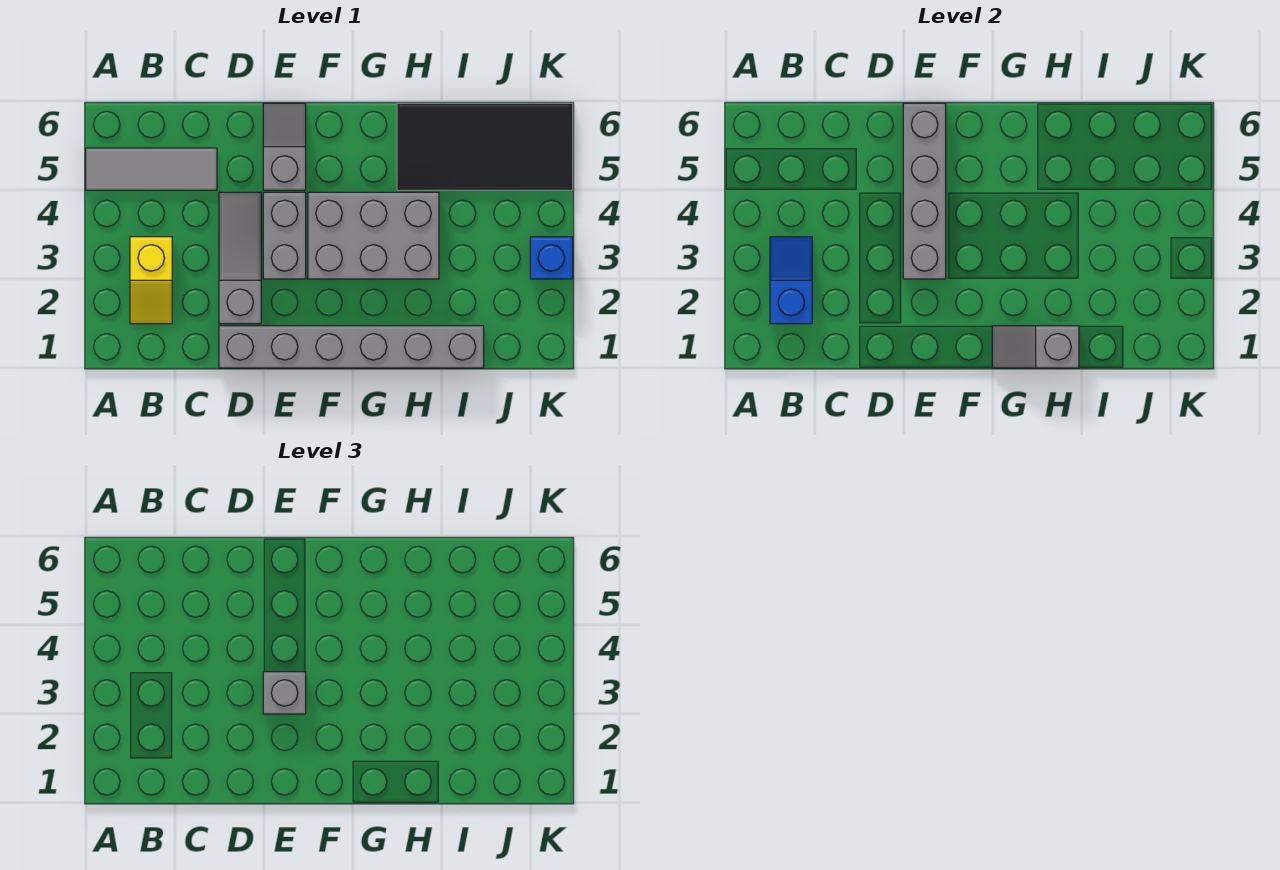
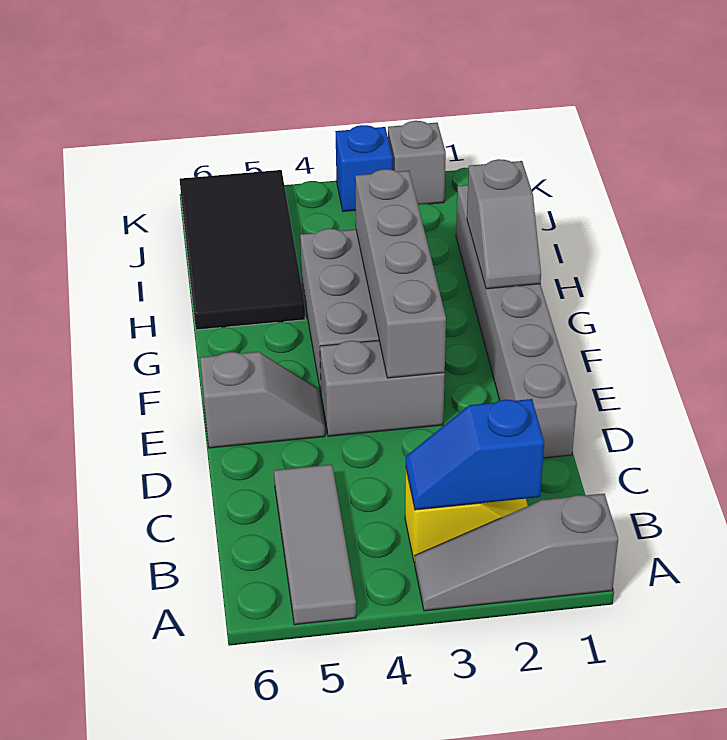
grey slope D2:D4 level 1 top 2 -> grey slope A1:A3 level 1 top 1
grey brick E3:E6 level 2 -> grey brick E3:H3 level 2
grey brick E3 level 3 -> grey brick K2 level 1
grey slope E5:E6 level 1 top 5 -> grey slope E5:E6 level 1 top 6

